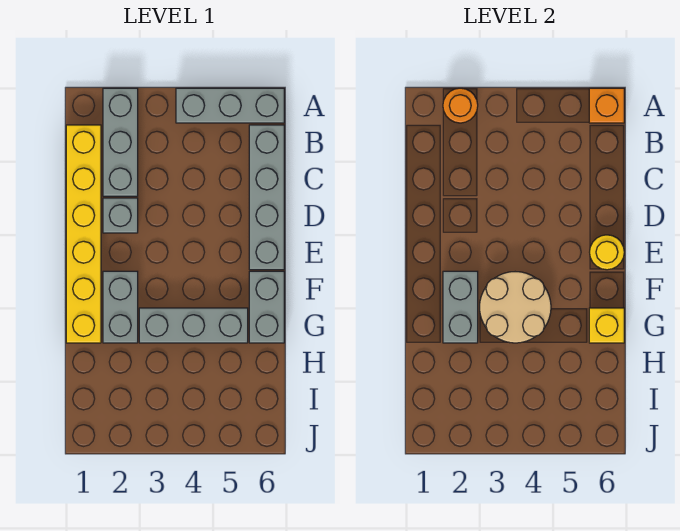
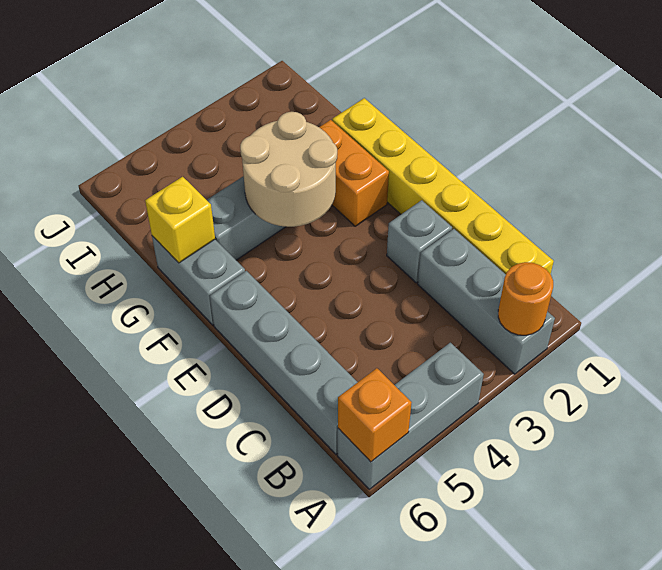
yellow round brick E6 level 2 -> none
grey brick F2:G2 level 1 -> orange brick F2:G2 level 1
grey brick F2:G2 level 2 -> none

